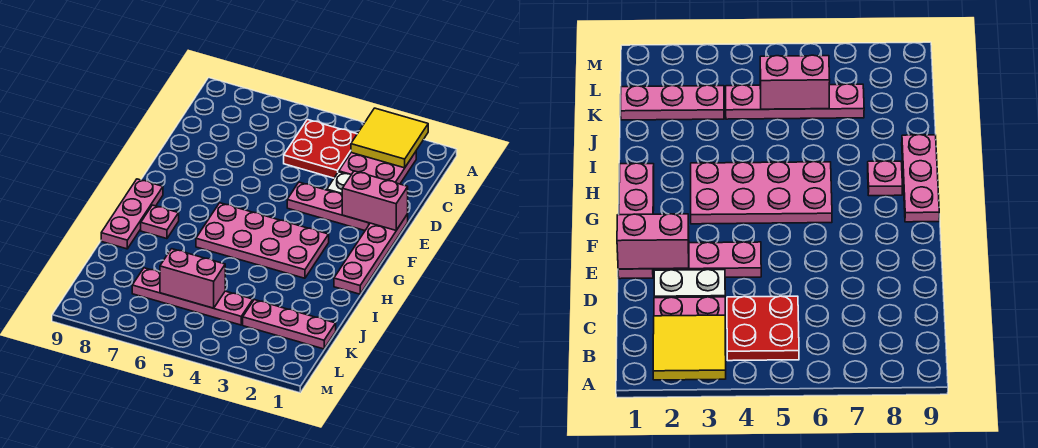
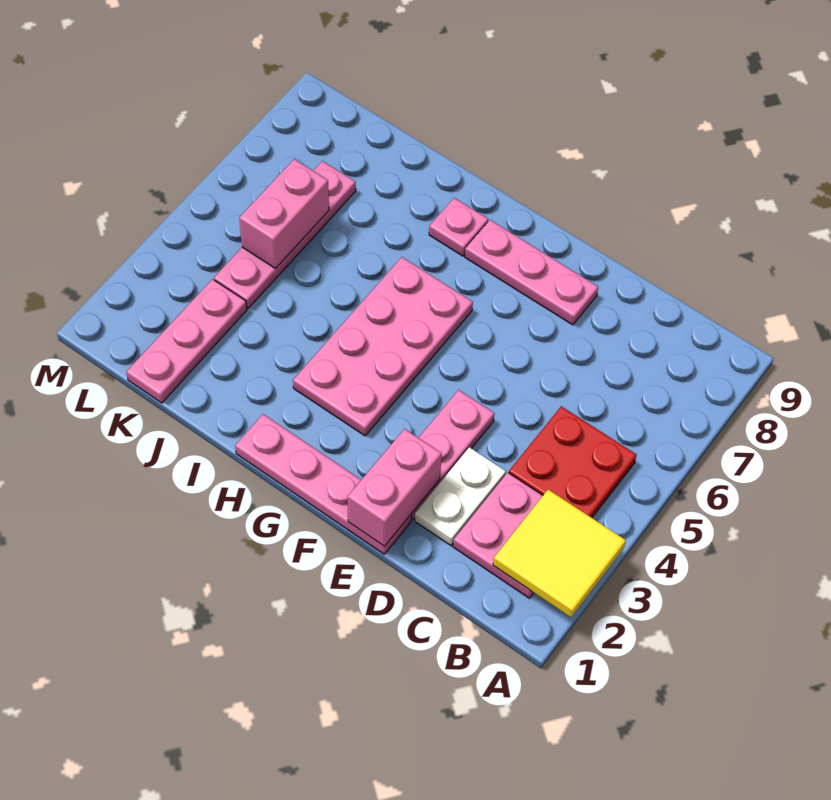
pink plate G9:I9 level 1 -> pink plate E8:G8 level 1

